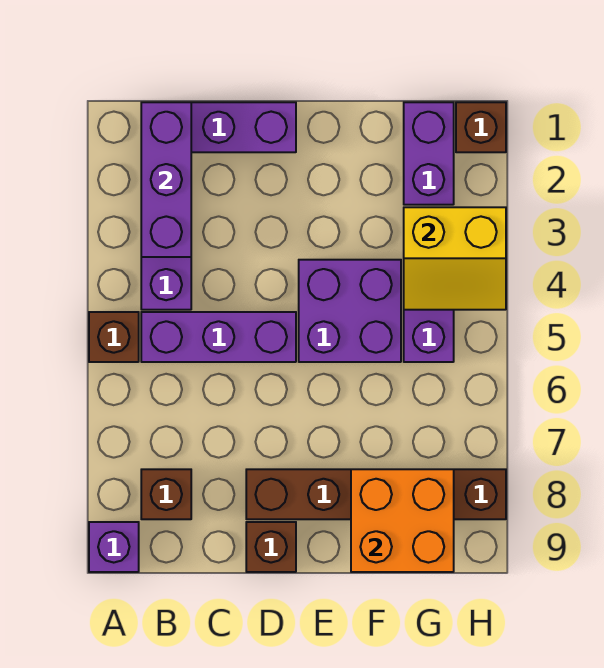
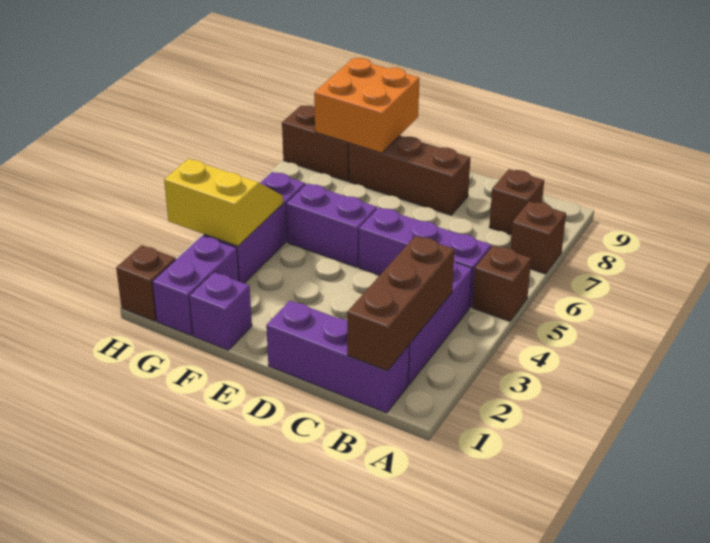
purple brick A9 level 1 -> purple brick F1 level 1
purple brick B1:B3 level 2 -> brown brick B1:B3 level 2
brown brick D9 level 1 -> brown brick A7 level 1
purple brick E4:F5 level 1 -> purple brick E5:F5 level 1

